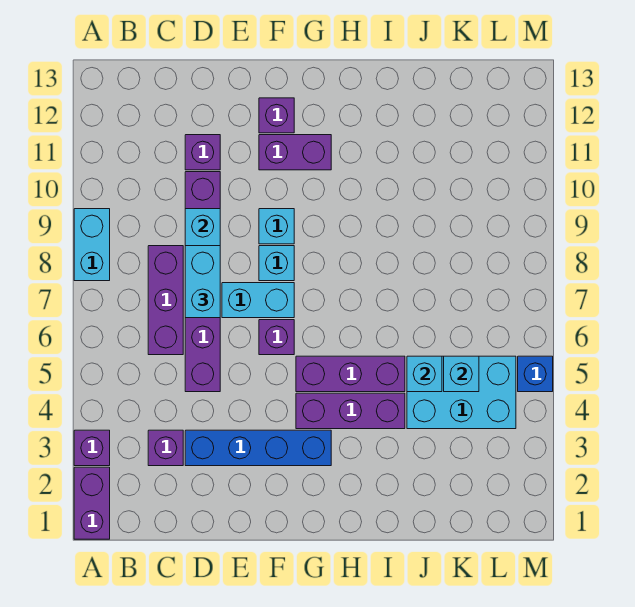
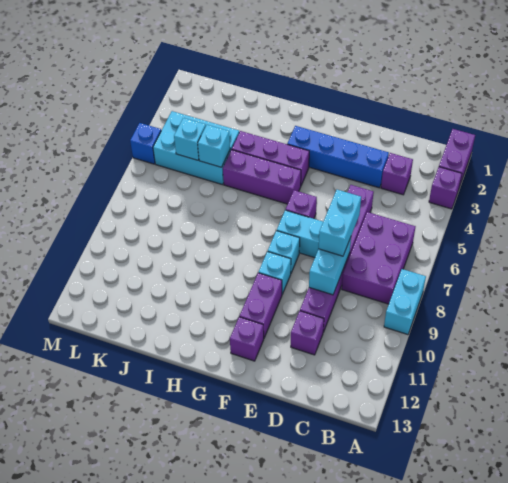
purple brick C6:C8 level 1 -> purple brick B6:C8 level 1
purple brick F11:G11 level 1 -> purple brick F10:F11 level 1

